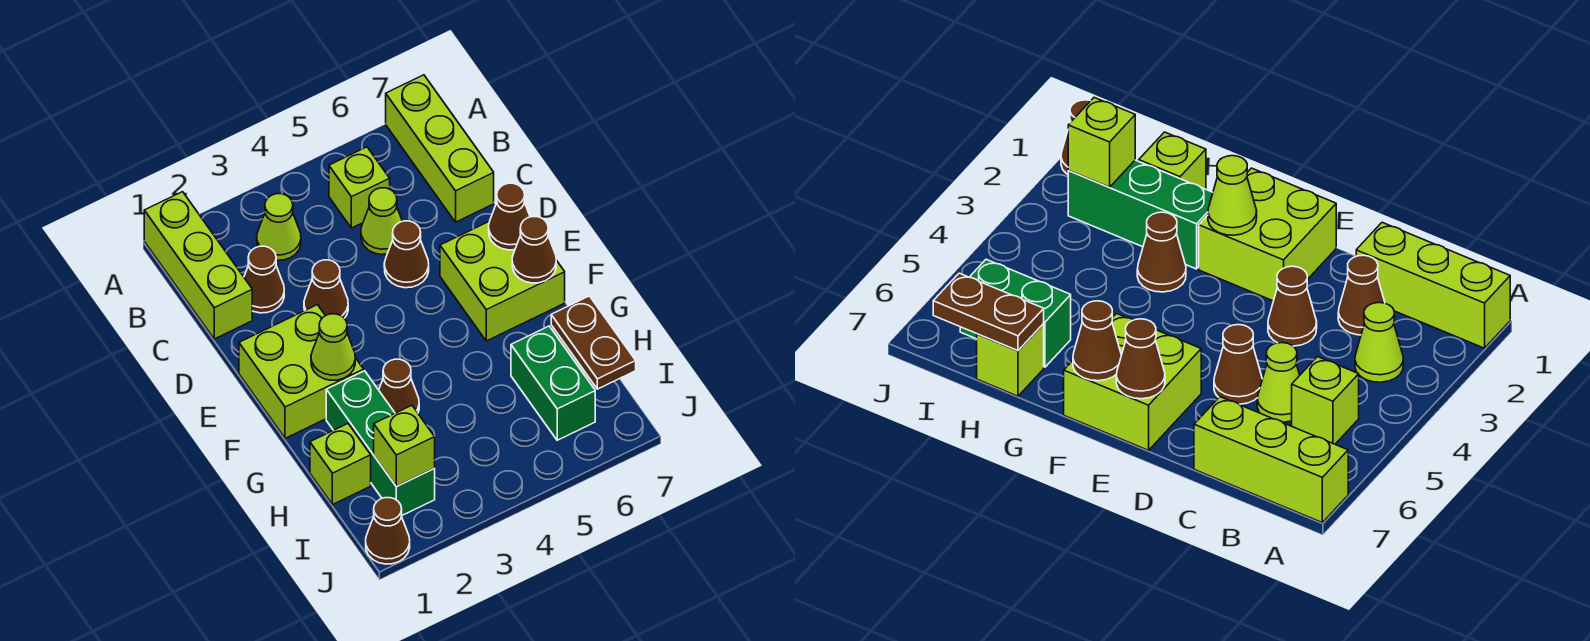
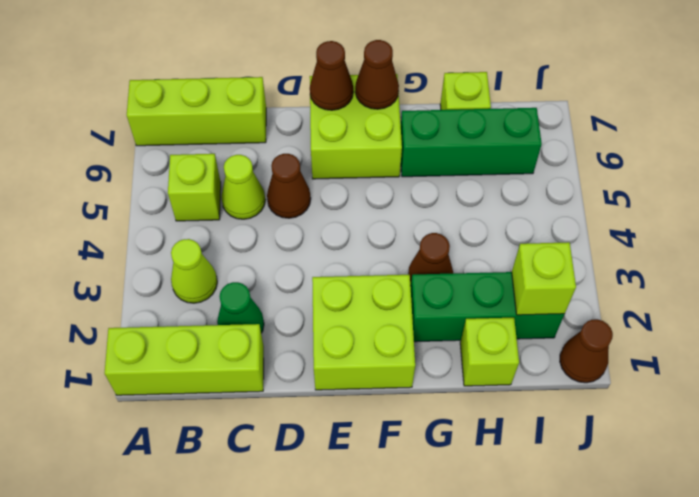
brown cone C2 level 1 -> green cone C2 level 1
brown cone D3 level 1 -> none
lime cone F2 level 2 -> none
green brick H6:I6 level 1 -> green brick G6:I6 level 1
brown plate H7:I7 level 2 -> none

